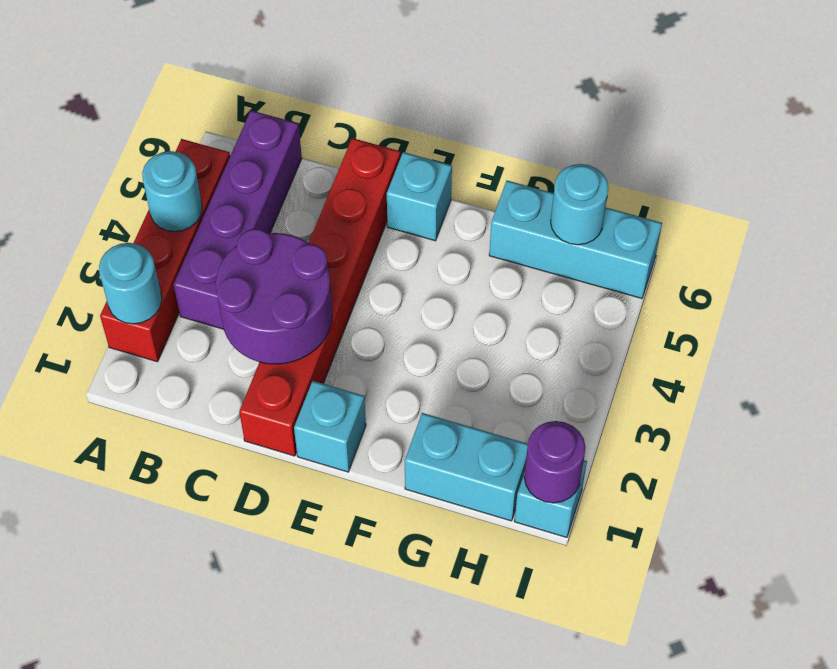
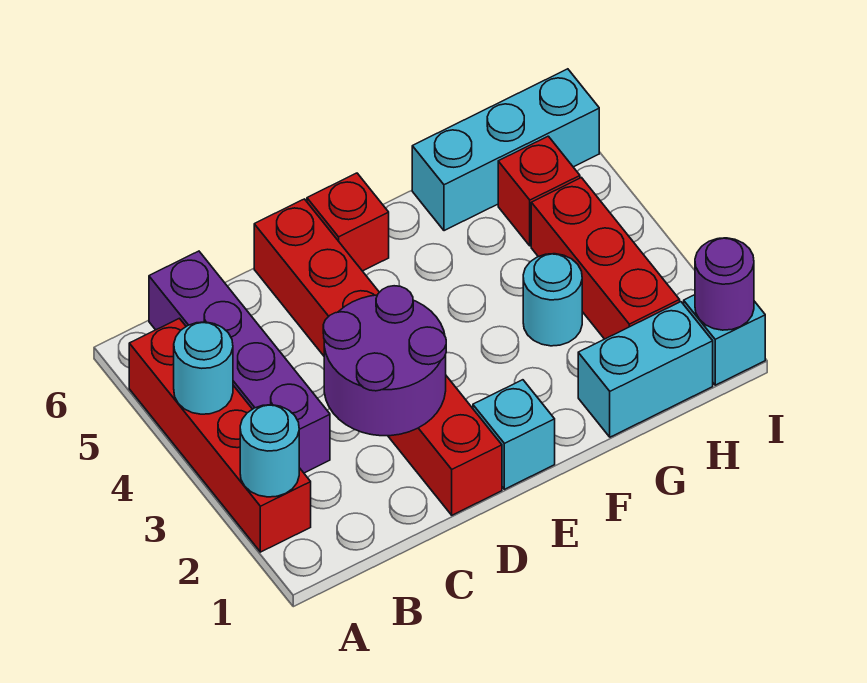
cyan brick E6 level 1 -> red brick E6 level 1
none -> red brick H2:H4 level 1
none -> red brick H5 level 1
cyan round brick H6 level 2 -> cyan round brick G3 level 1

